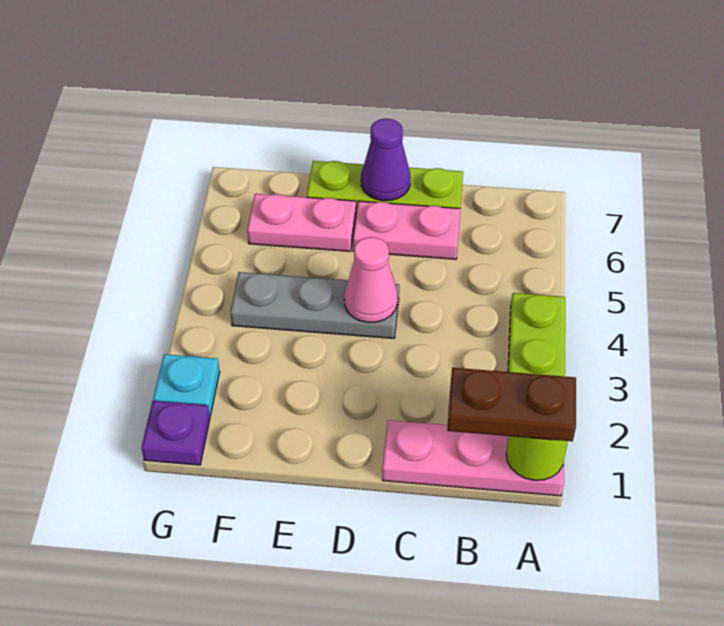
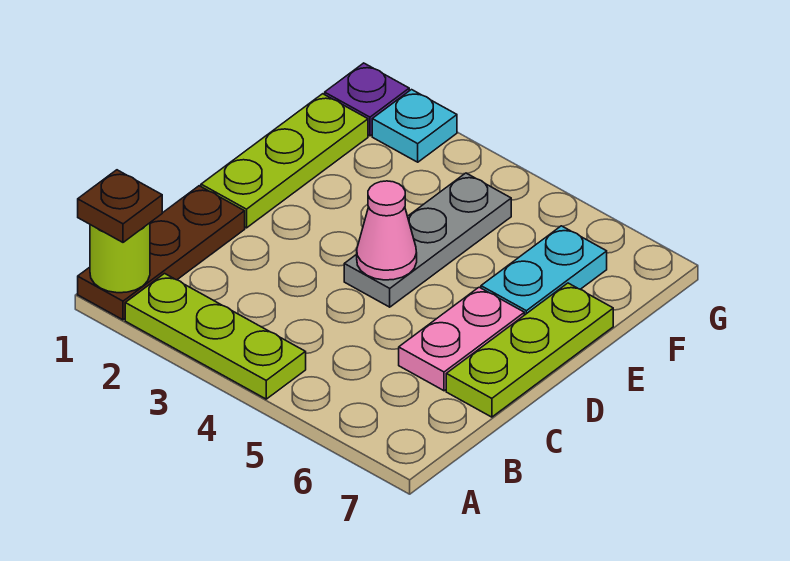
pink plate A1:C1 level 1 -> brown plate A1:C1 level 1
brown plate A1:B1 level 3 -> brown plate A1 level 3
none -> lime plate D1:F1 level 1
purple cone D7 level 2 -> none
pink plate E6:F6 level 1 -> cyan plate E6:F6 level 1

